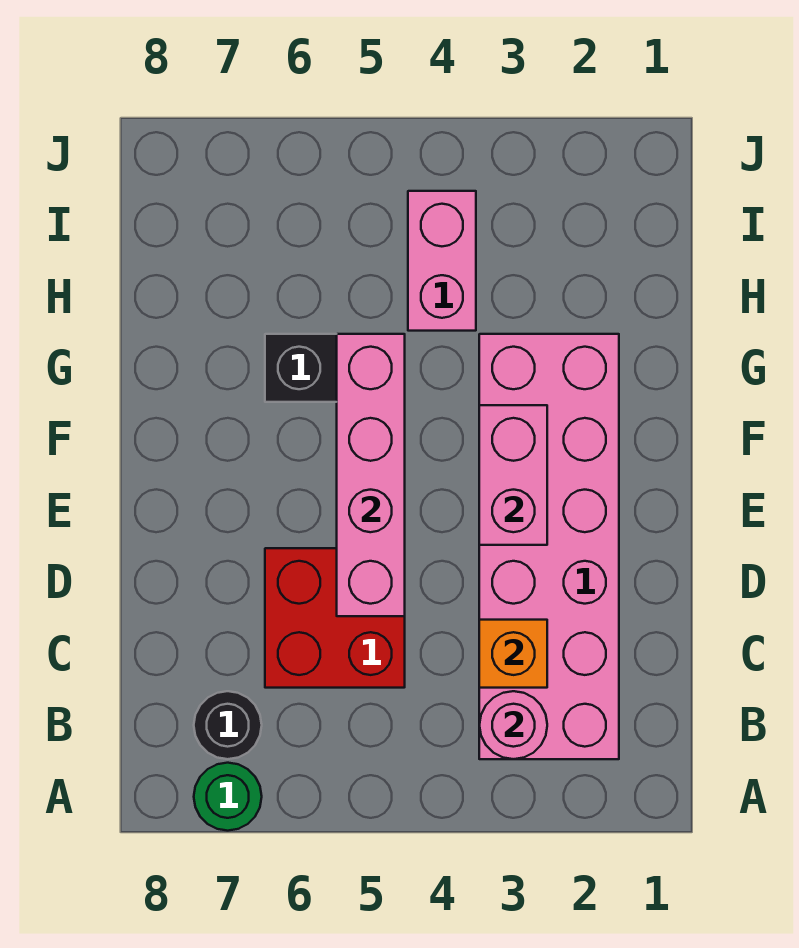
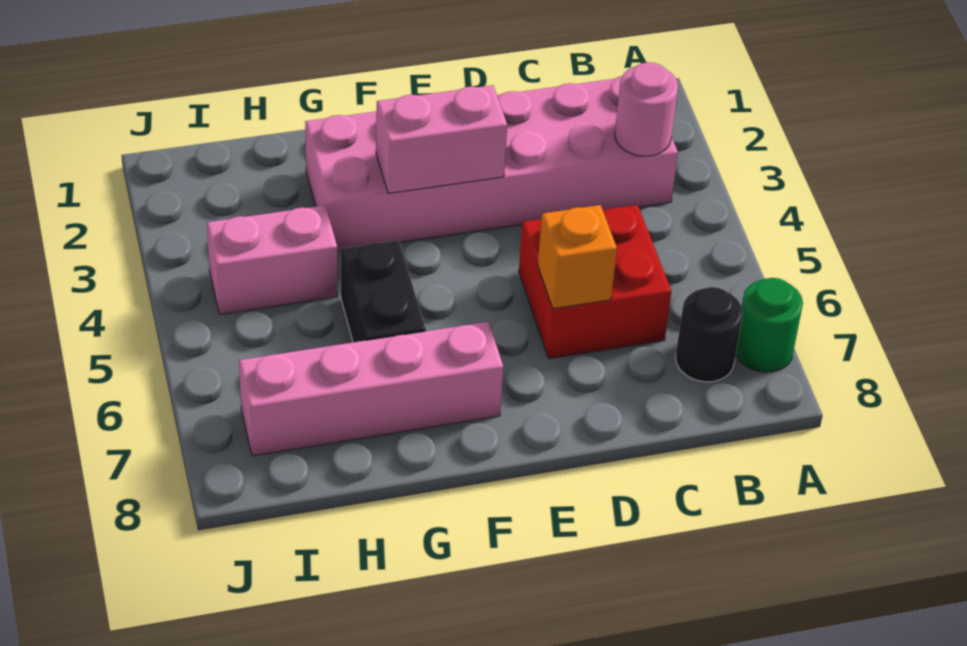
orange brick C3 level 2 -> orange brick D6 level 2
pink brick D5:G5 level 2 -> pink brick F7:I7 level 1

